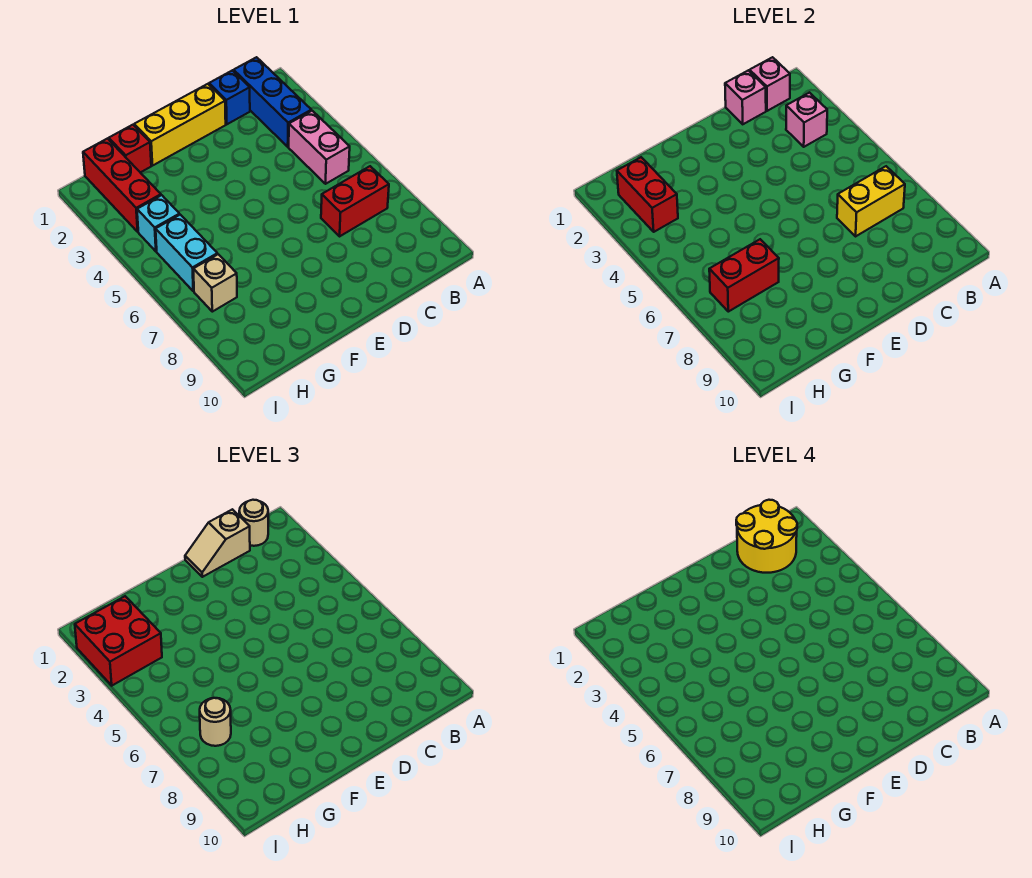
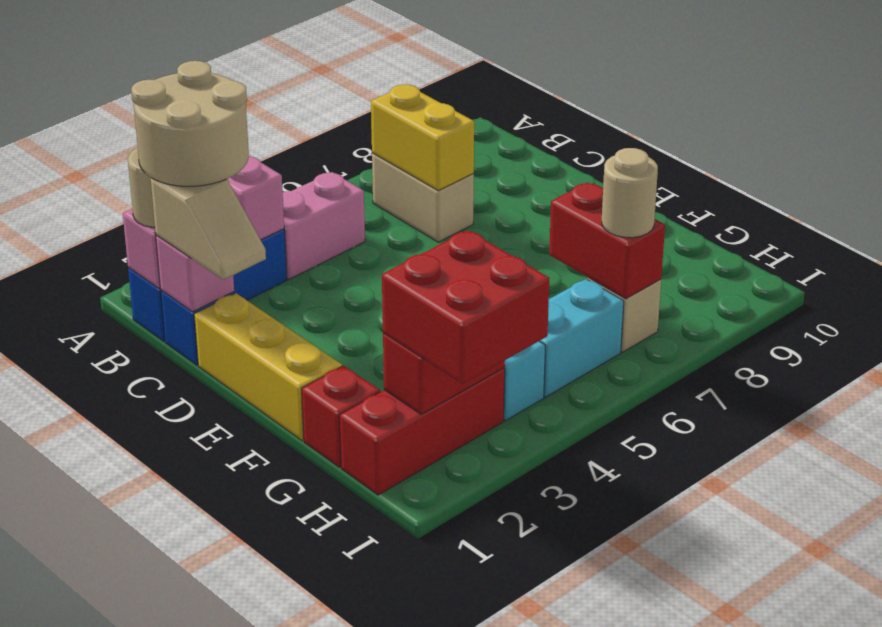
yellow round brick B1:C2 level 4 -> tan round brick B1:C2 level 4
red brick B7:C7 level 1 -> tan brick B7:C7 level 1

